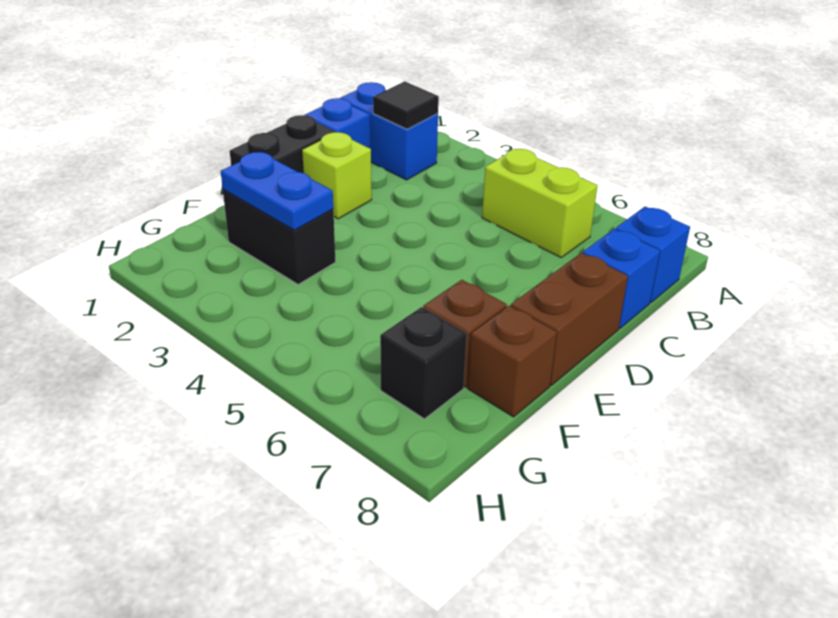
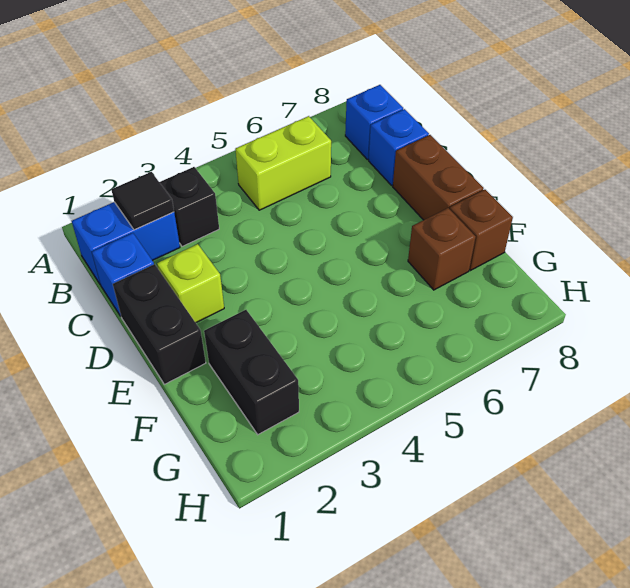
black brick F2:F3 level 1 -> black brick F2:G2 level 1
blue plate F2:F3 level 2 -> none
black brick G7 level 1 -> black brick B3 level 1

